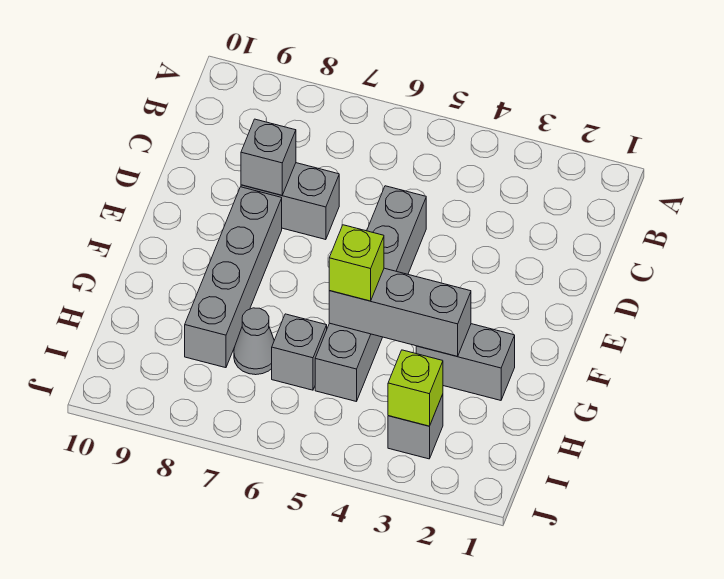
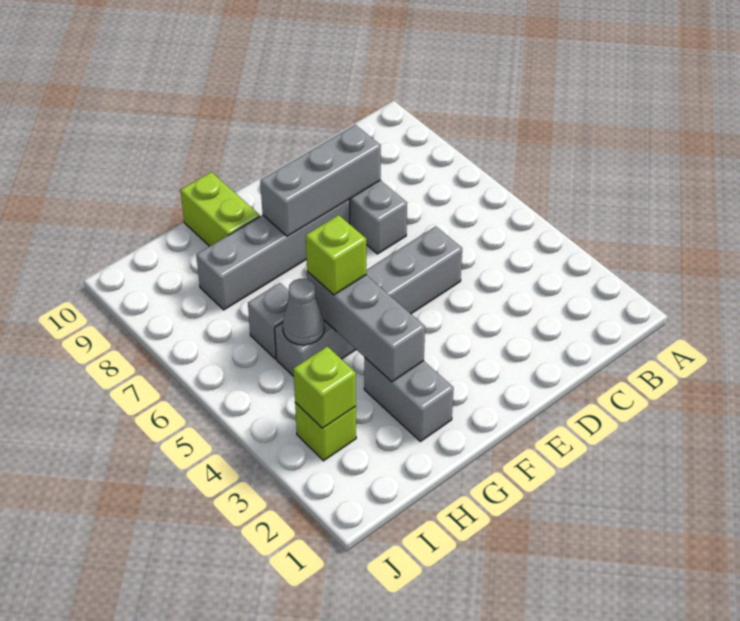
grey brick D8 level 2 -> grey brick D8:F8 level 2
none -> lime brick G9:G10 level 1
grey cone H7 level 1 -> grey cone H5 level 2
grey brick I3 level 1 -> lime brick I3 level 1

